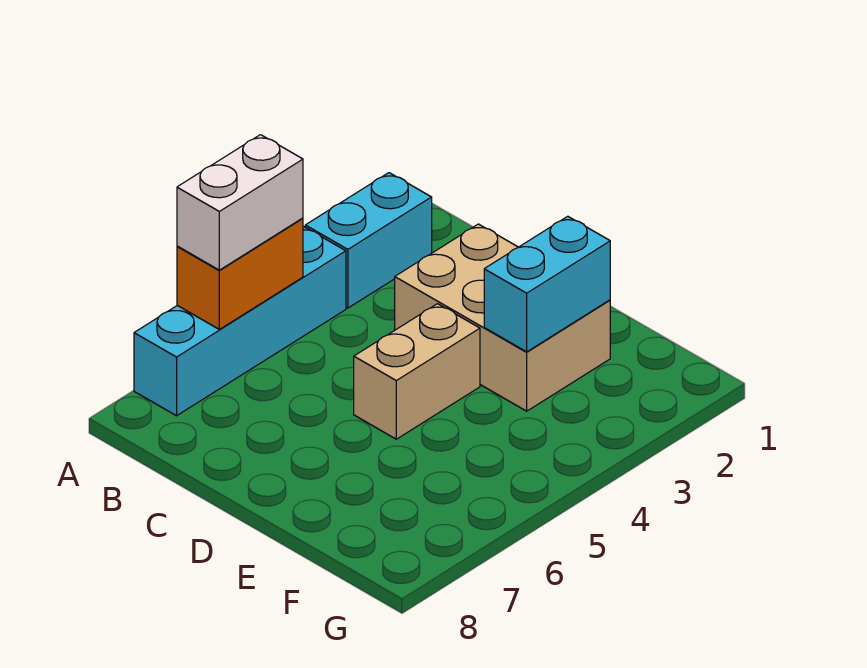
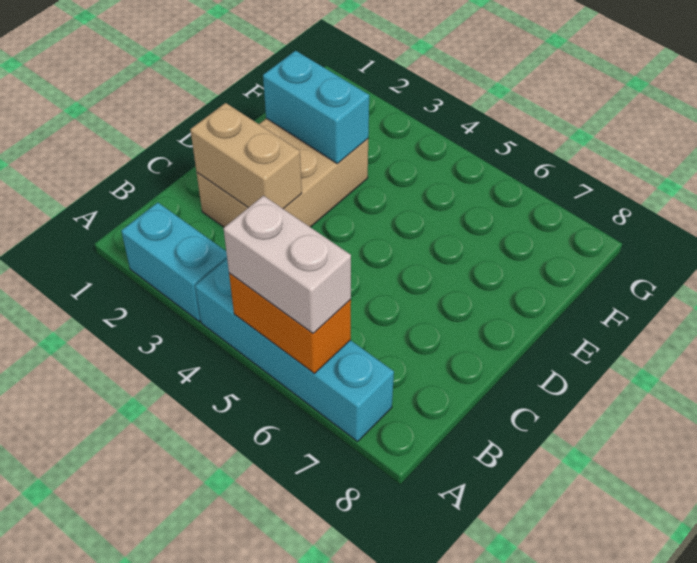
tan brick D4:D5 level 1 -> tan brick C2:C3 level 2

